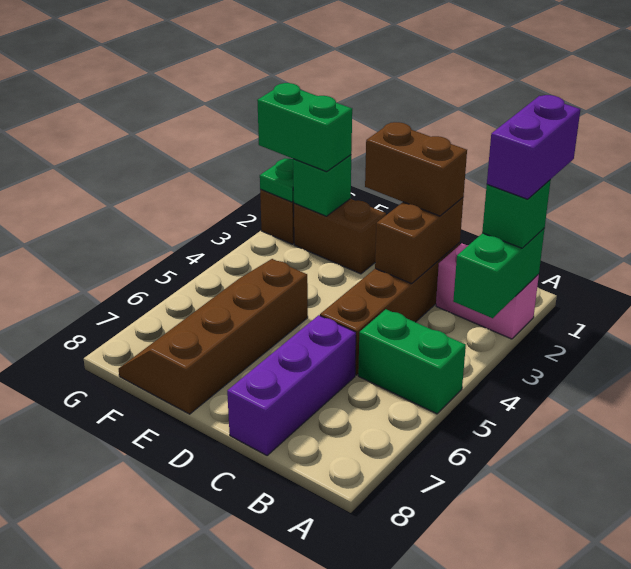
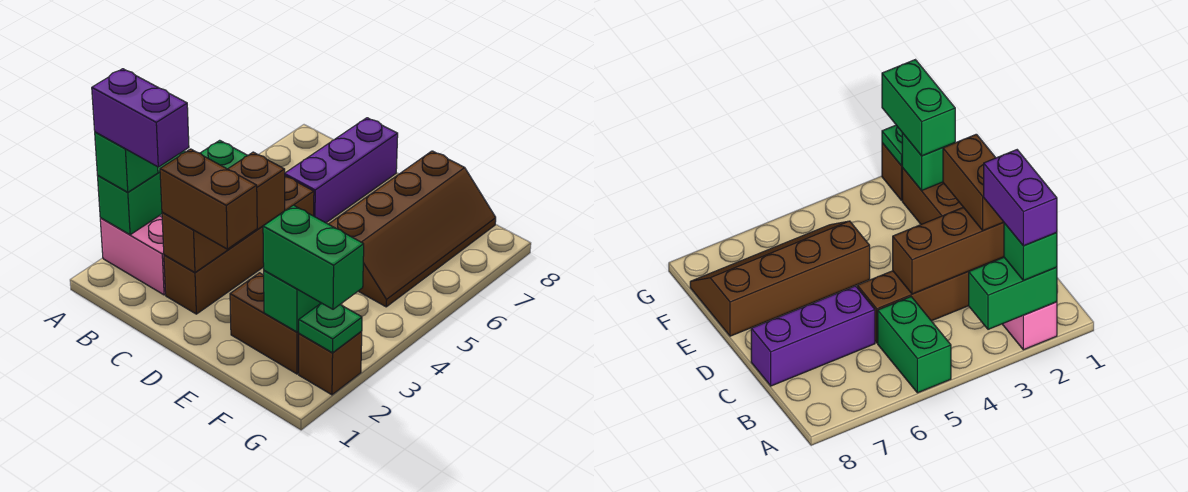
purple brick A1:A2 level 4 -> purple brick A2:B2 level 4
brown brick C2:C3 level 2 -> brown brick C2:C4 level 2

